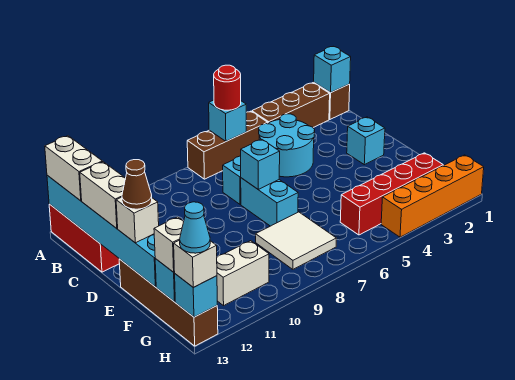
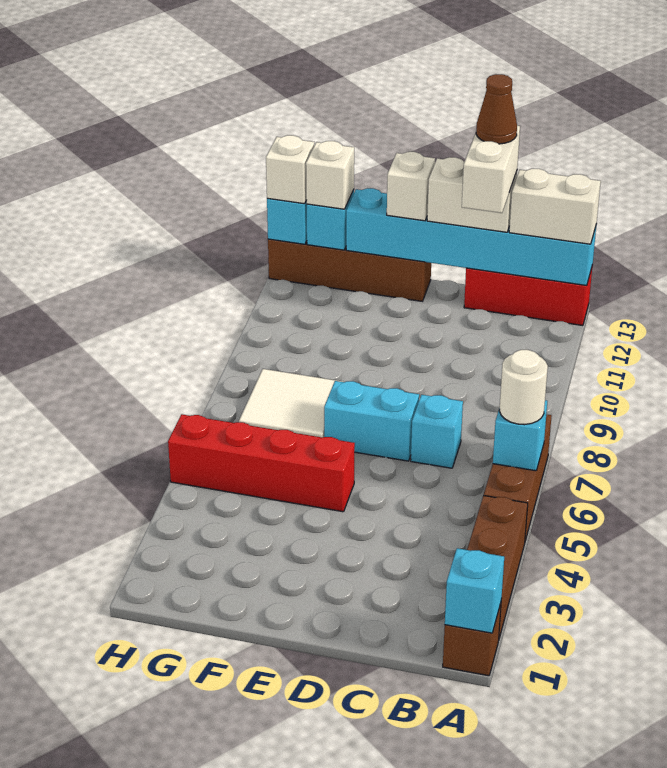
red round brick A6 level 3 -> white round brick A6 level 3
cyan round brick B4:C5 level 1 -> none
cyan brick D2 level 1 -> none
cyan brick D7 level 2 -> none
brown cone E13 level 4 -> brown cone C13 level 5
red brick G2:G5 level 1 -> red brick E5:H5 level 1
white brick G10:G11 level 1 -> white brick C12:C13 level 4
orange brick H1:H4 level 1 -> none
cyan cone H13 level 4 -> none

